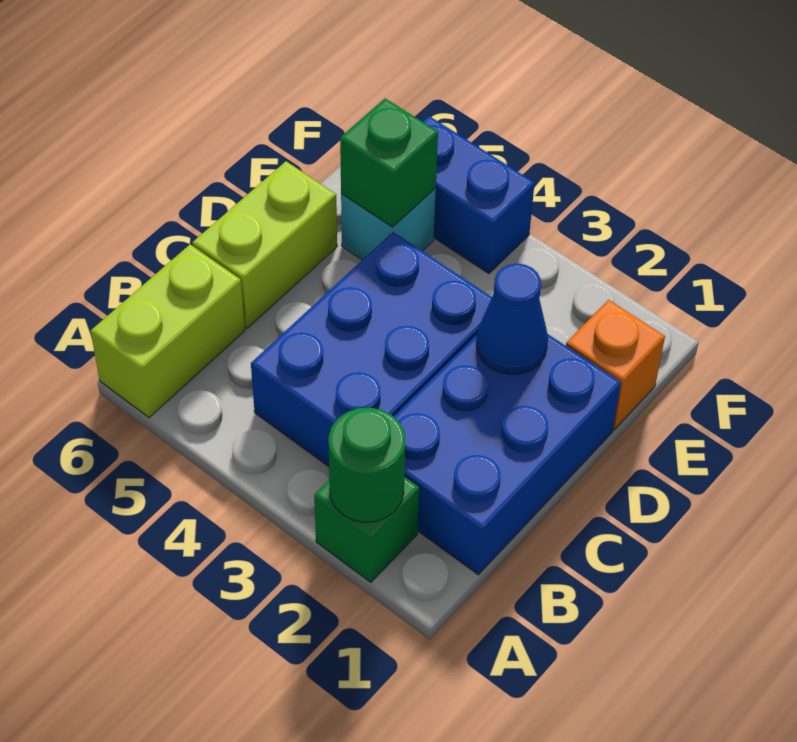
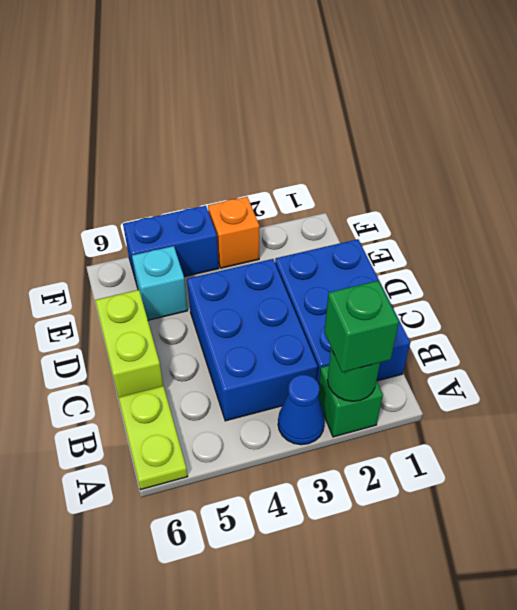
lime brick A6:B6 level 1 -> lime plate A6:B6 level 1
blue cone D2 level 2 -> blue cone A3 level 1
orange brick E1 level 1 -> orange brick F3 level 1
green brick E5 level 2 -> green brick A2 level 3

